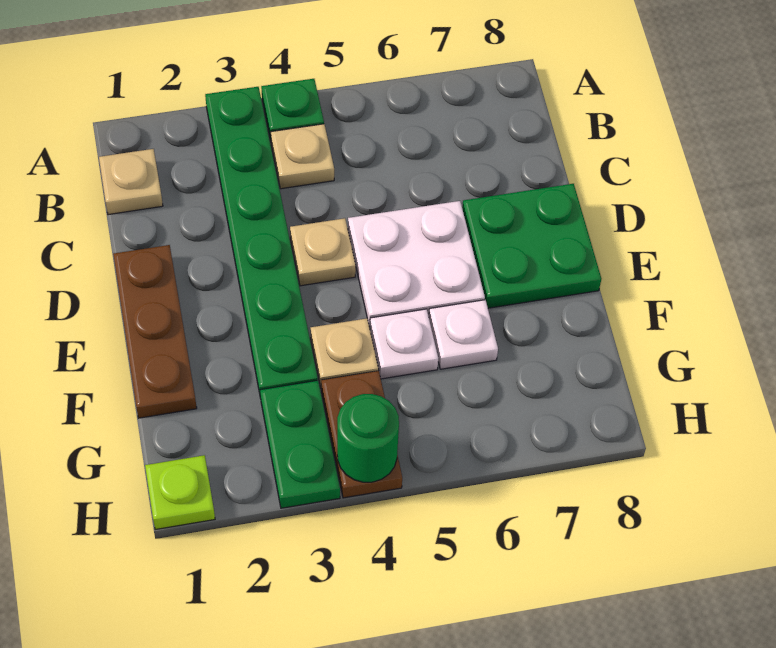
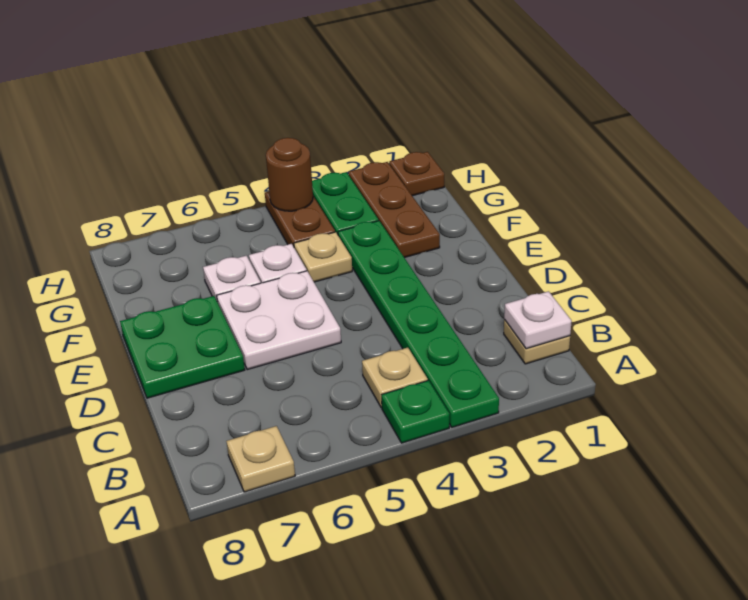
none -> white plate B1 level 2
brown plate D1:F1 level 1 -> brown plate F2:H2 level 1
tan plate D4 level 1 -> tan plate A7 level 1
lime plate H1 level 1 -> brown plate H1 level 1
green round brick H4 level 2 -> brown round brick H4 level 2

